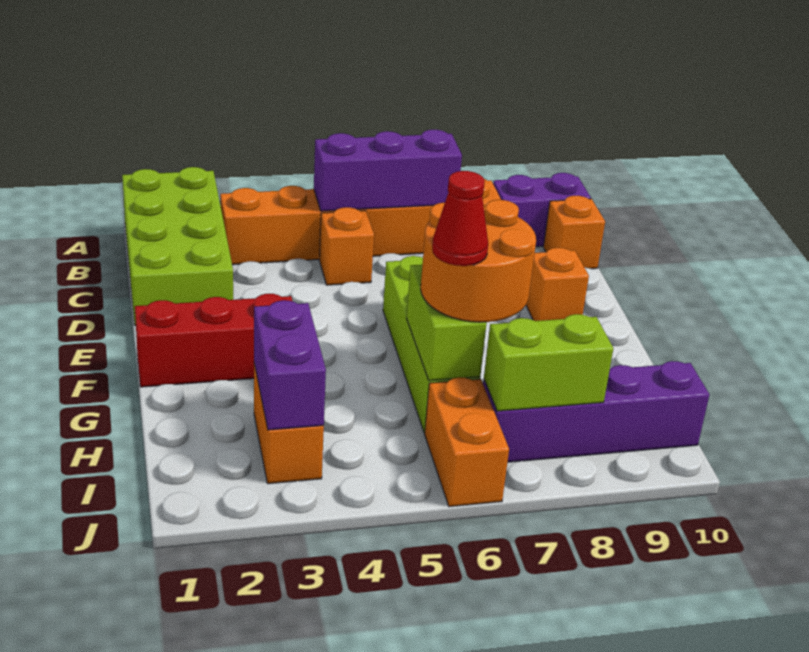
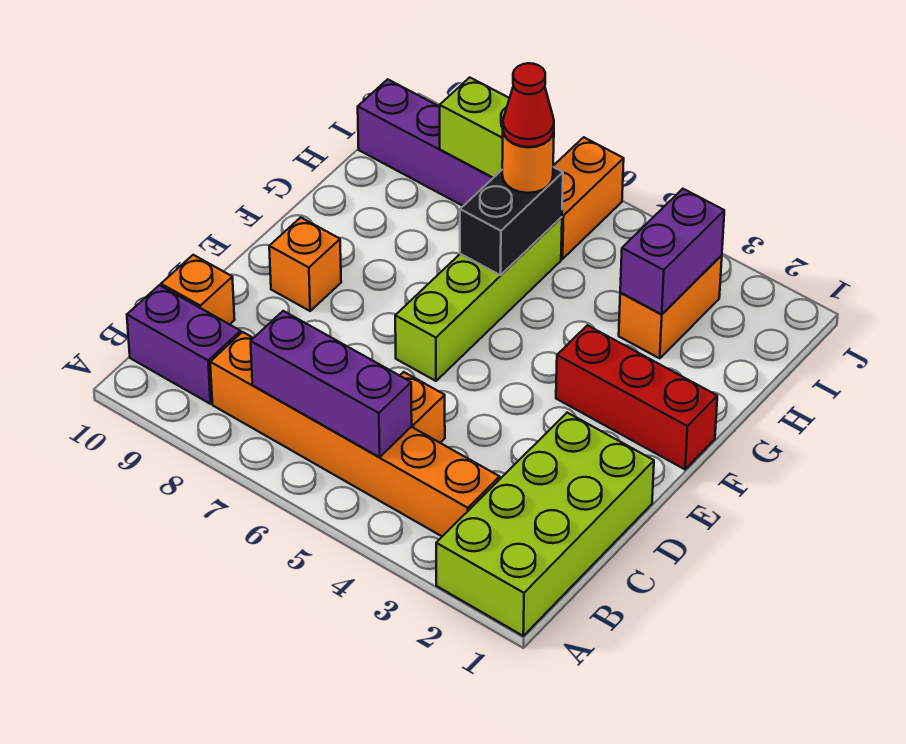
lime brick G6:H6 level 2 -> black brick G6:H6 level 2
orange round brick G6:H7 level 3 -> orange round brick H6 level 3

